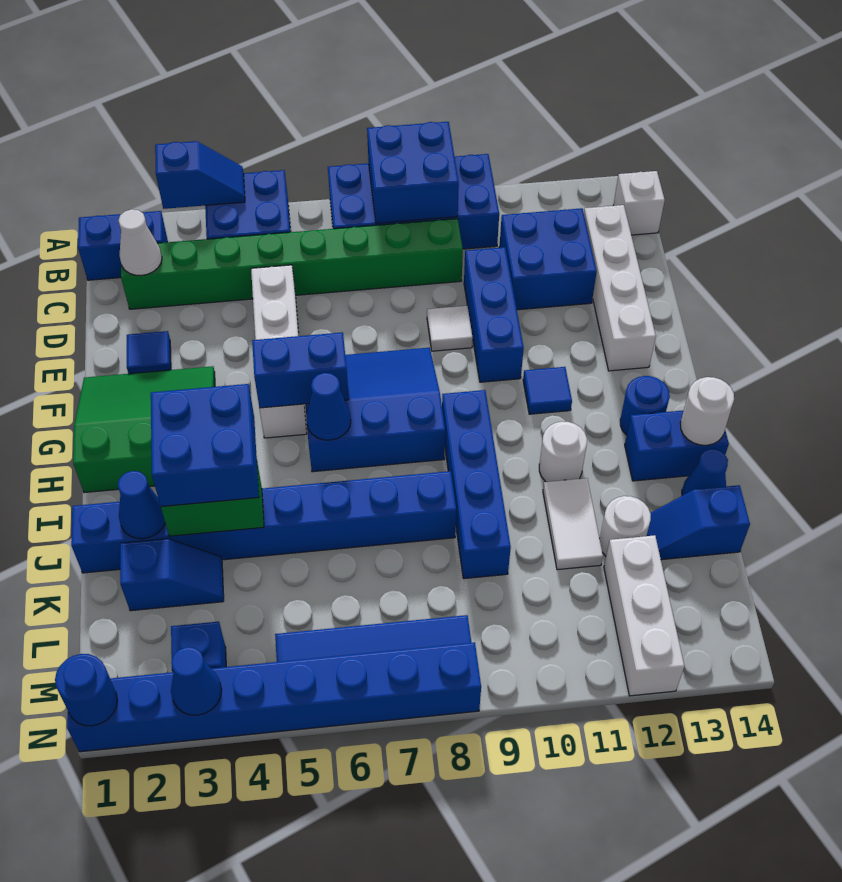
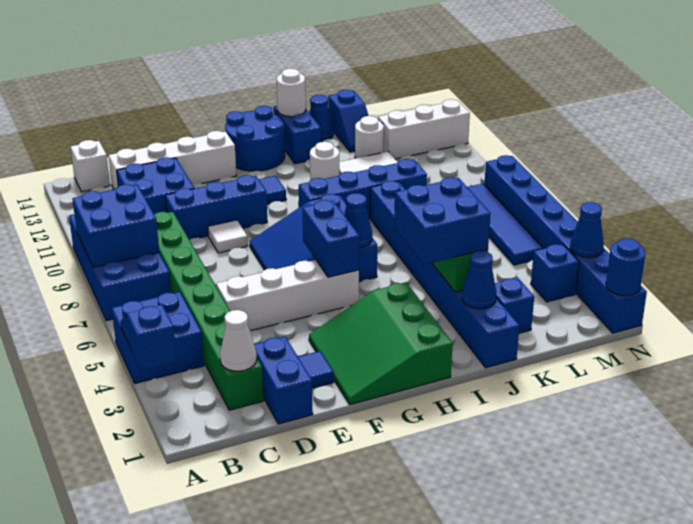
blue brick B1:B2 level 1 -> blue brick D1:D2 level 1
blue round brick H13 level 1 -> blue round brick G13:H14 level 1

